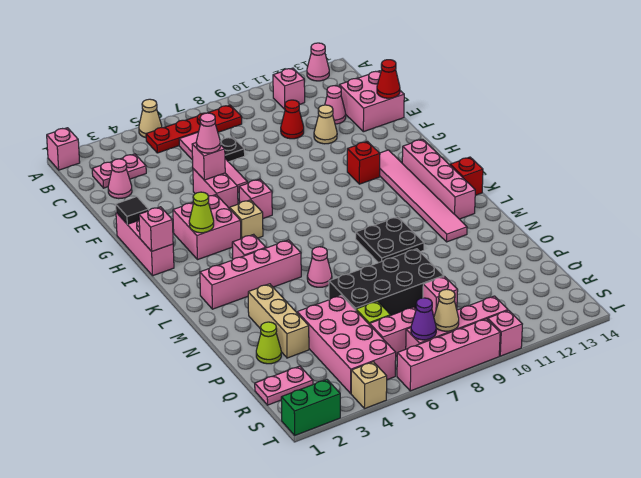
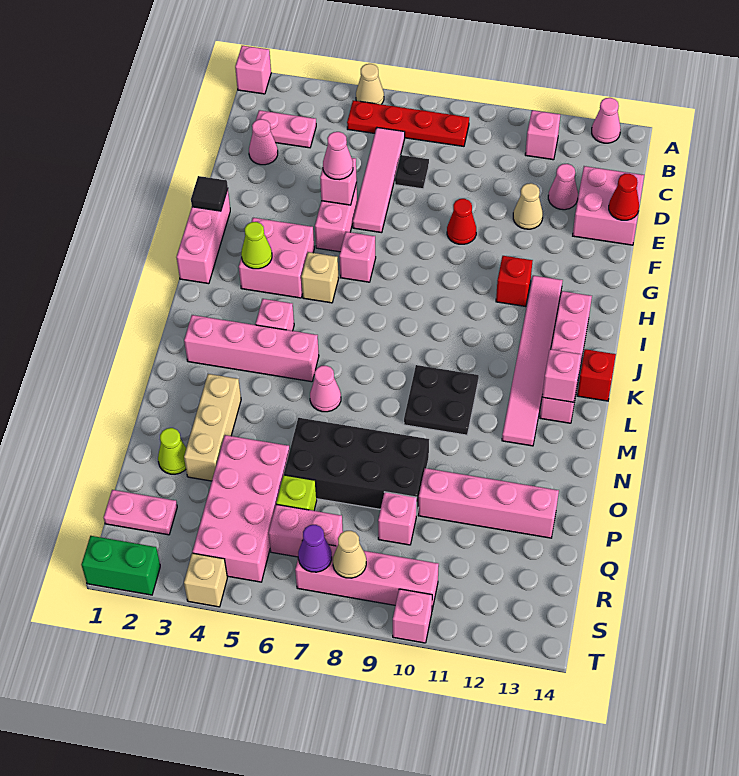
red cone D10 level 1 -> red cone F9 level 1
pink brick I1 level 2 -> pink brick L13 level 2
pink brick T6:T9 level 1 -> pink brick P10:P13 level 1

